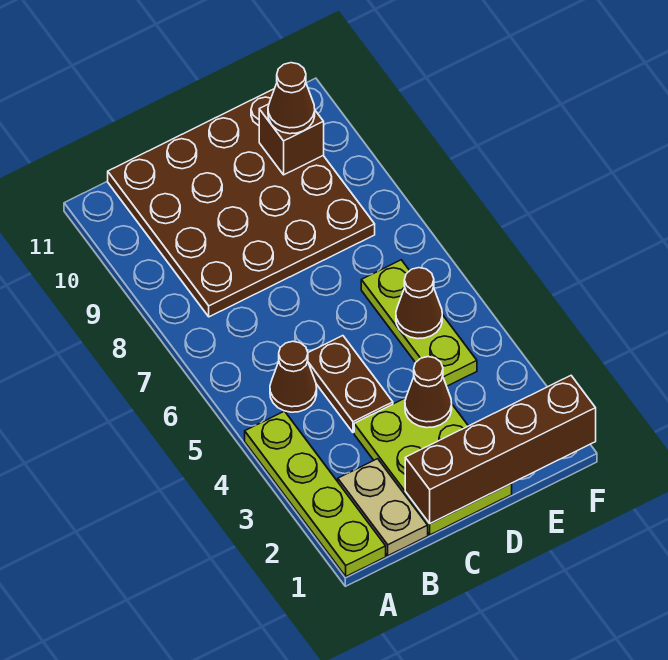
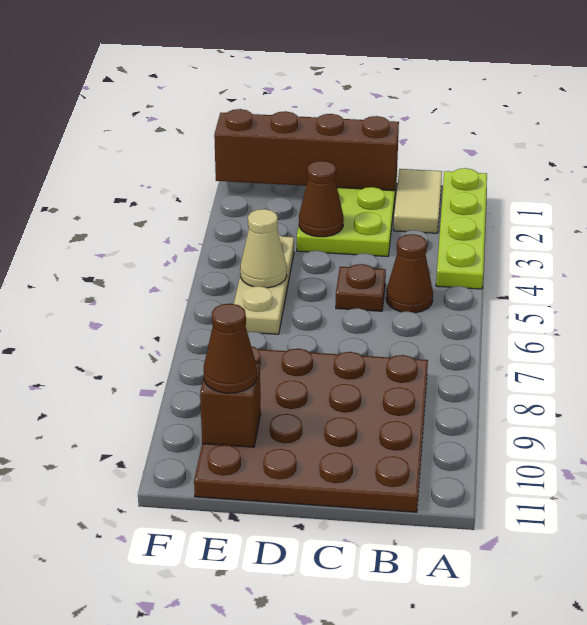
tan plate B1:B2 level 1 -> tan tile B1:B2 level 1
brown plate C4:C5 level 1 -> brown plate C5 level 1
lime plate E4:E6 level 1 -> tan plate E4:E6 level 1
brown cone E5 level 2 -> tan cone E5 level 2

